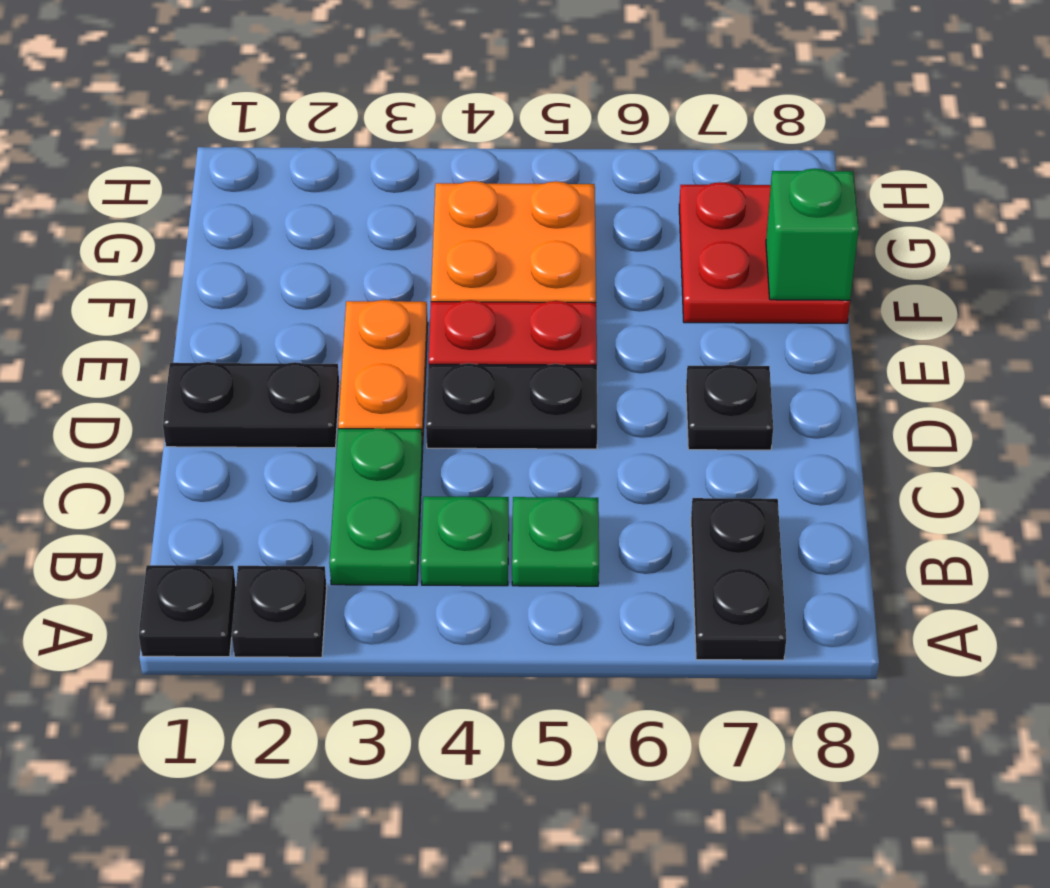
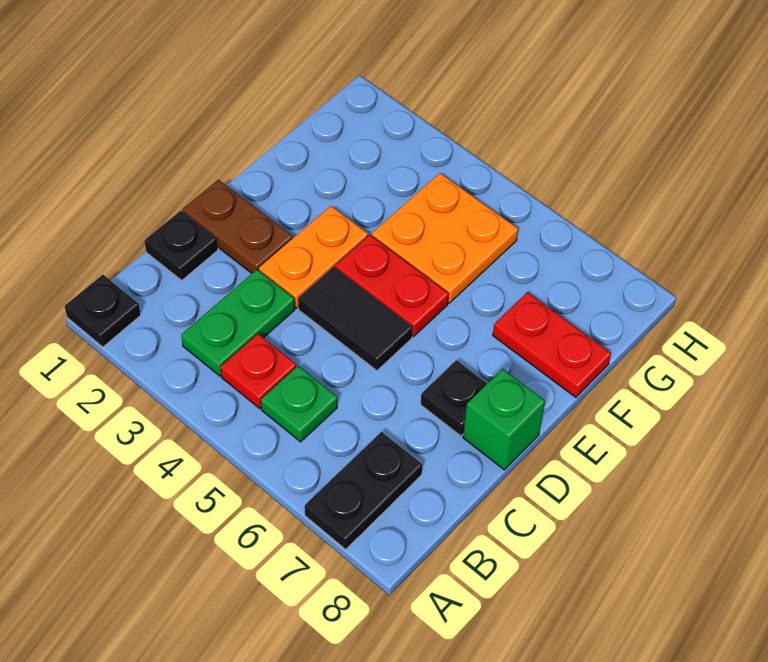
black plate A2 level 1 -> black plate C1 level 1
green plate B4 level 1 -> red plate B4 level 1
black plate D1:D2 level 1 -> brown plate D1:D2 level 1
black plate D4:D5 level 1 -> black tile D4:D5 level 1
red plate F7:G8 level 1 -> red plate F7:F8 level 1
green brick F8 level 2 -> green brick D8 level 1

